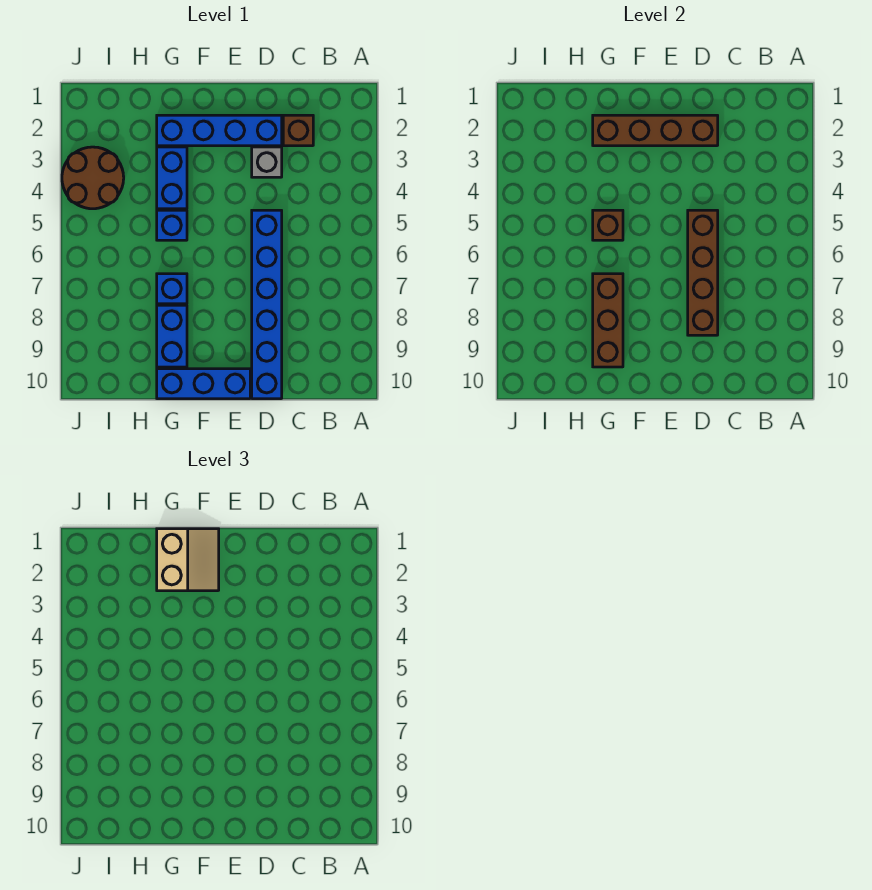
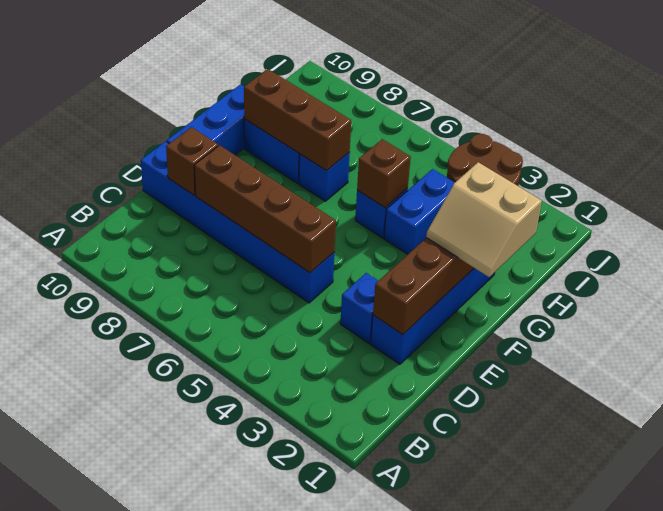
brown brick C2 level 1 -> brown brick D9 level 2
grey brick D3 level 1 -> blue brick D3 level 1
blue brick G3:G4 level 1 -> blue brick G4:H4 level 1

